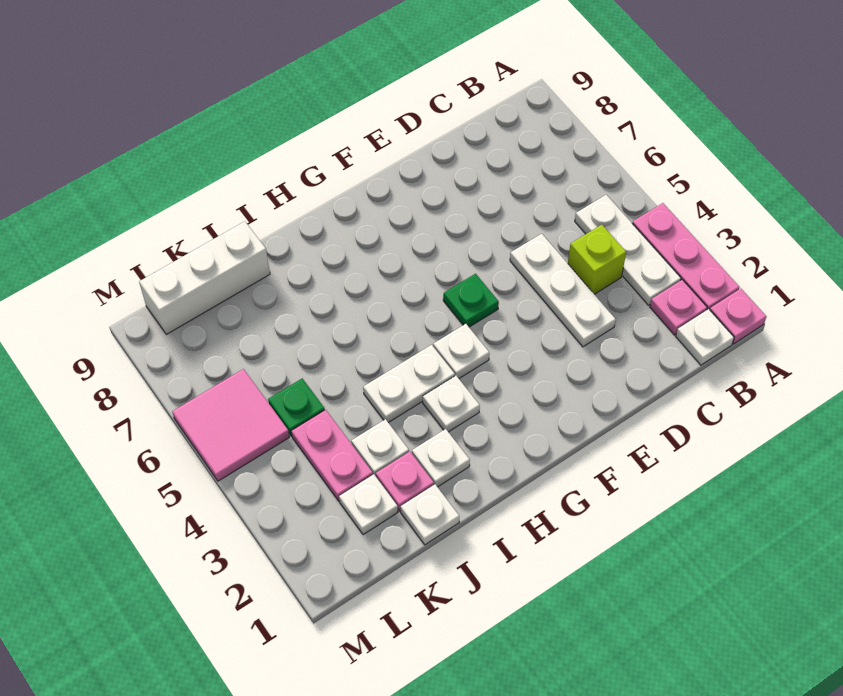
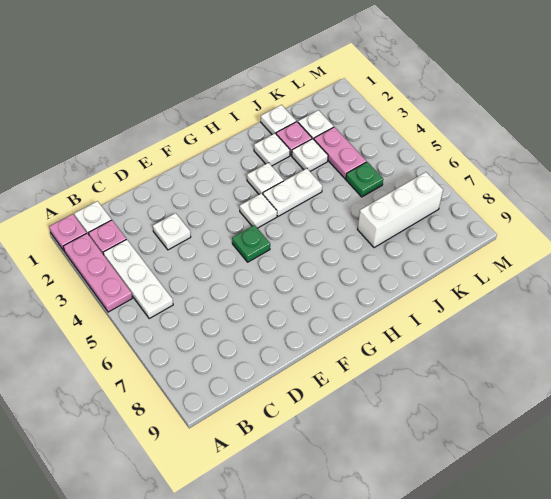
lime brick C4 level 1 -> none
white plate D3:D5 level 1 -> white plate D3 level 1
white brick J9:L9 level 1 -> white brick J7:L7 level 1
pink tile L5:M6 level 1 -> none

